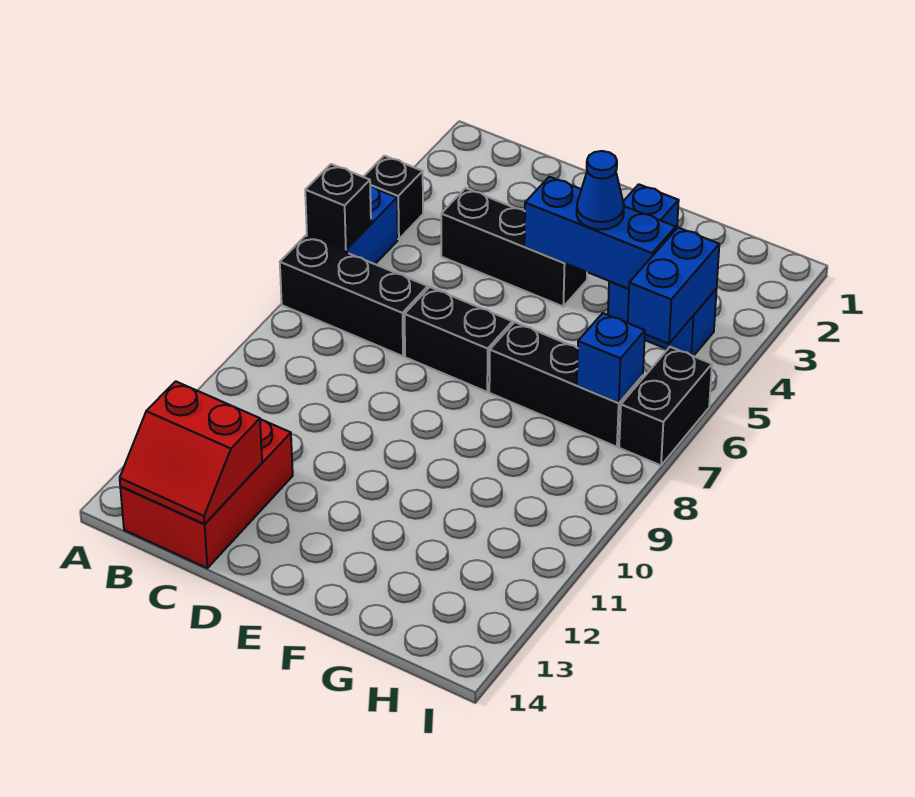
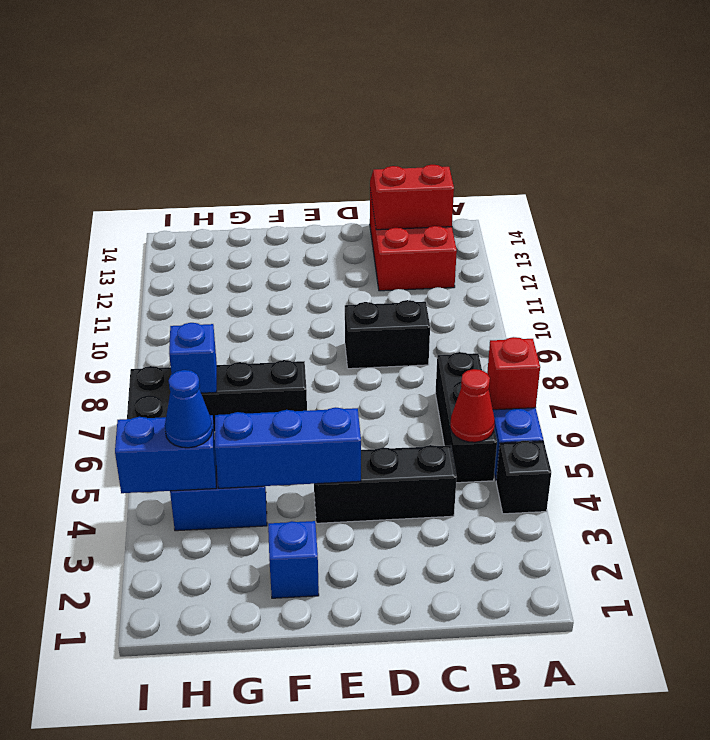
black brick A6 level 2 -> red brick A6 level 2
black brick A7:C7 level 1 -> black brick B5:B7 level 1
none -> red cone B5 level 2
black brick D7:E7 level 1 -> black brick C9:D9 level 1
blue cone F4 level 3 -> blue cone H4 level 3
blue brick H4:H5 level 2 -> blue brick H4:I4 level 2

